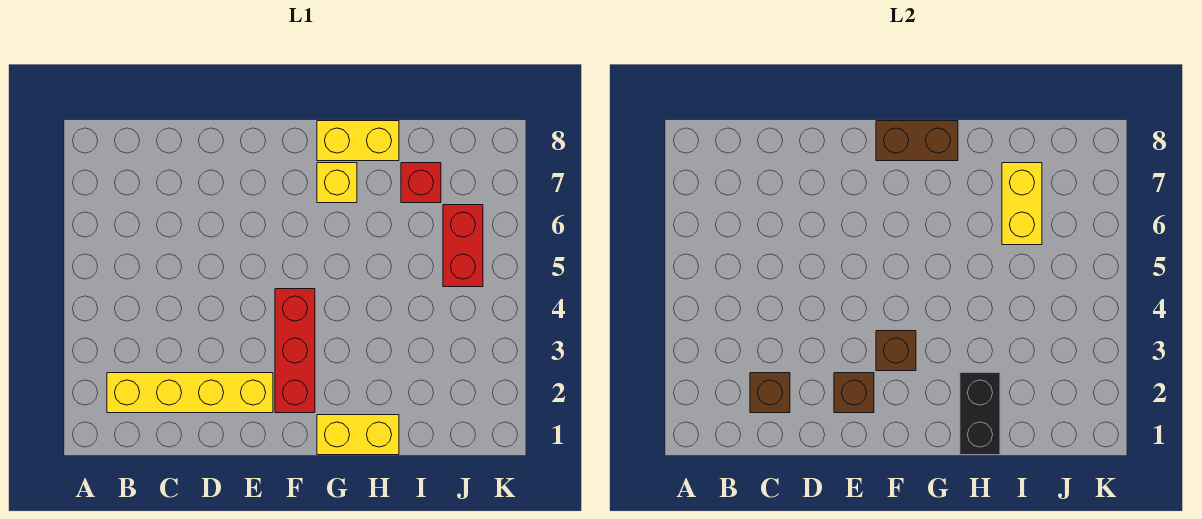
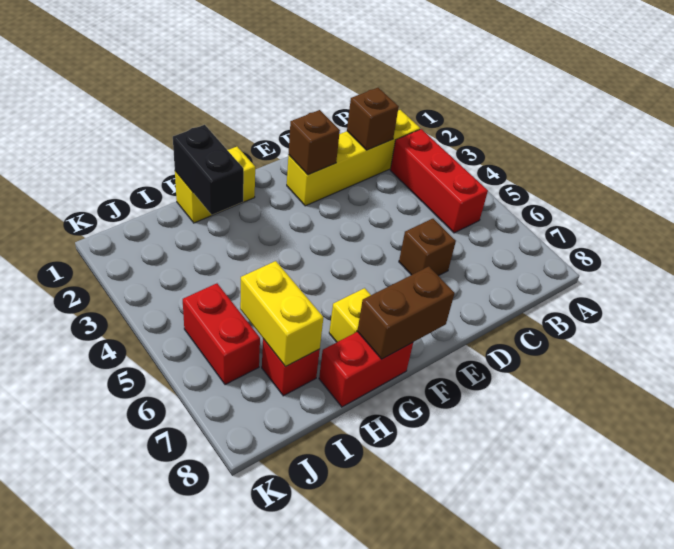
red brick F2:F4 level 1 -> red brick B3:B5 level 1
brown brick F3 level 2 -> brown brick D6 level 1
yellow brick G8:H8 level 1 -> red brick G8:H8 level 1

